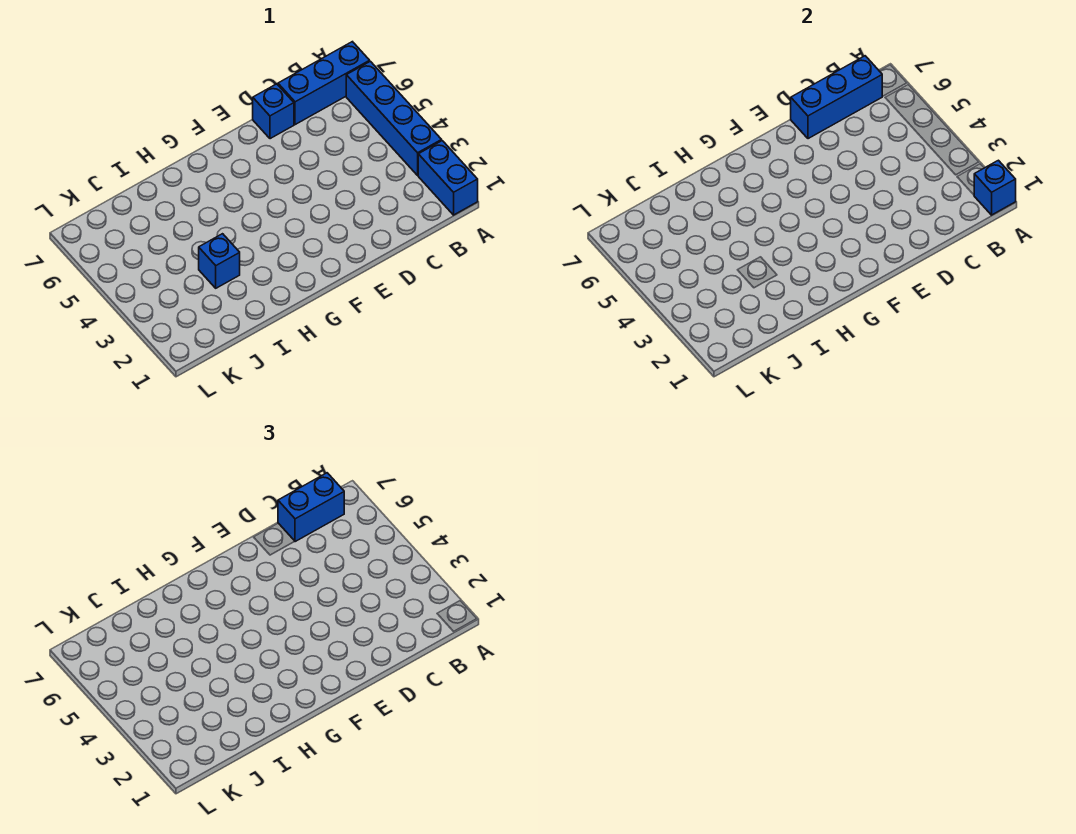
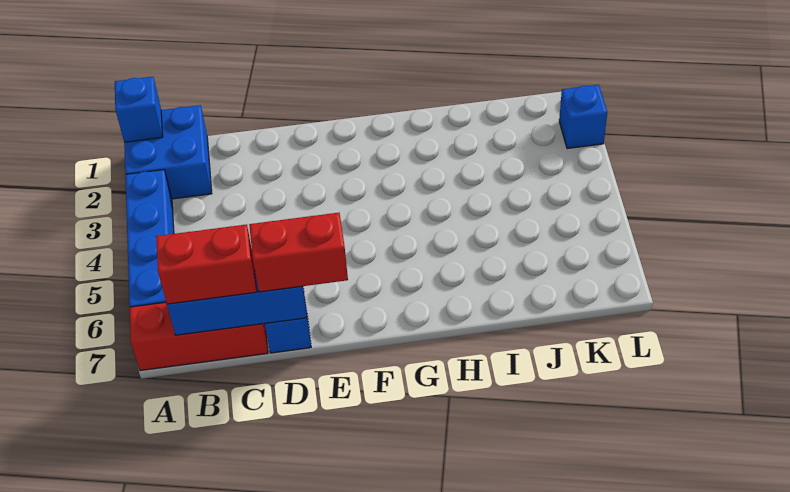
blue brick A1:A2 level 1 -> blue brick A1:B2 level 1
blue brick A7:C7 level 1 -> red brick A7:C7 level 1
blue brick B7:C7 level 3 -> red brick B7:C7 level 3
none -> red brick D7:E7 level 3
blue brick I3 level 1 -> blue brick L2 level 1

